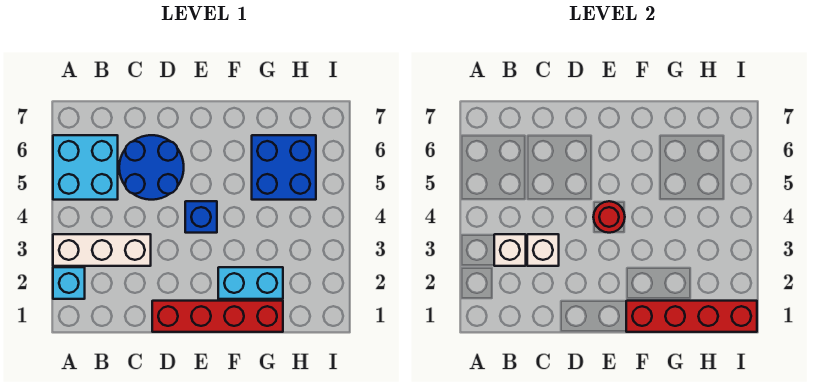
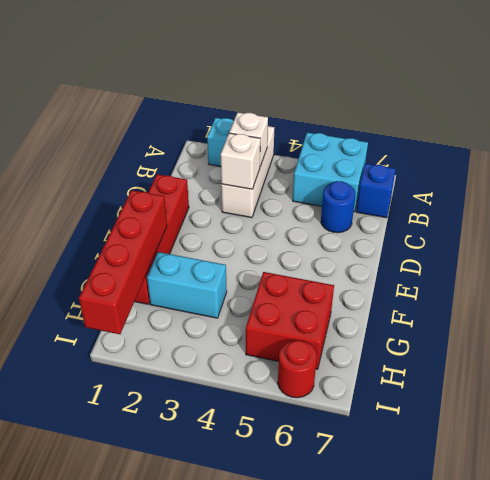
blue round brick C5:D6 level 1 -> blue round brick C6 level 1
blue brick E4 level 1 -> blue brick B7 level 1
red round brick E4 level 2 -> red round brick I6 level 1
cyan brick F2:G2 level 1 -> cyan brick G2:G3 level 1
blue brick G5:H6 level 1 -> red brick G5:H6 level 1

